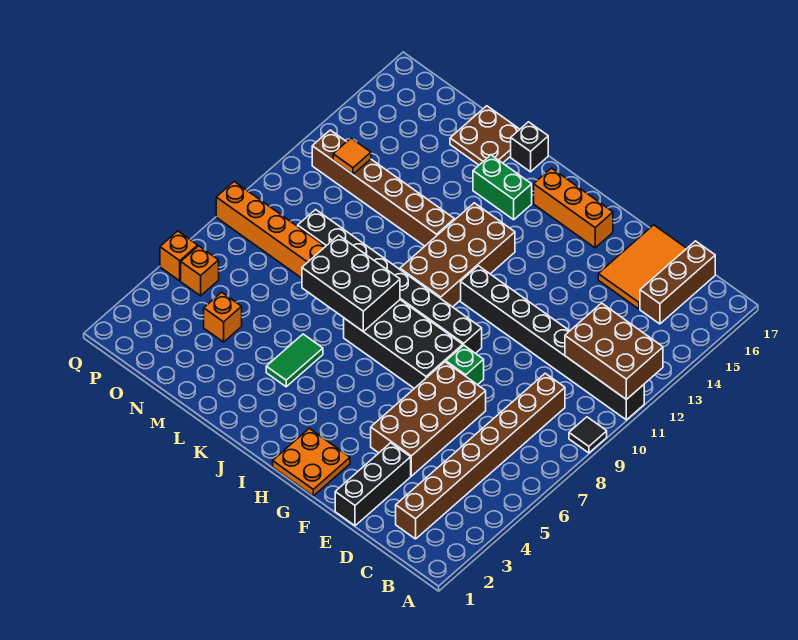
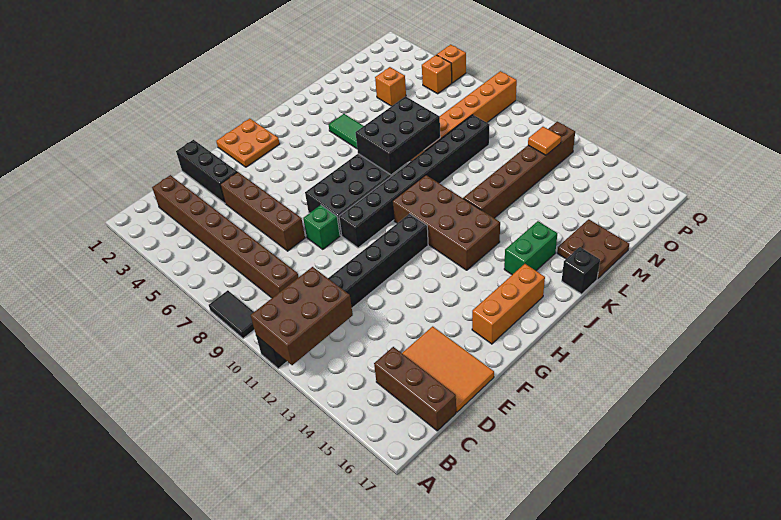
black tile A9 level 1 -> black tile A8:A9 level 1
brown brick E4:F7 level 1 -> brown brick E4:E7 level 1

